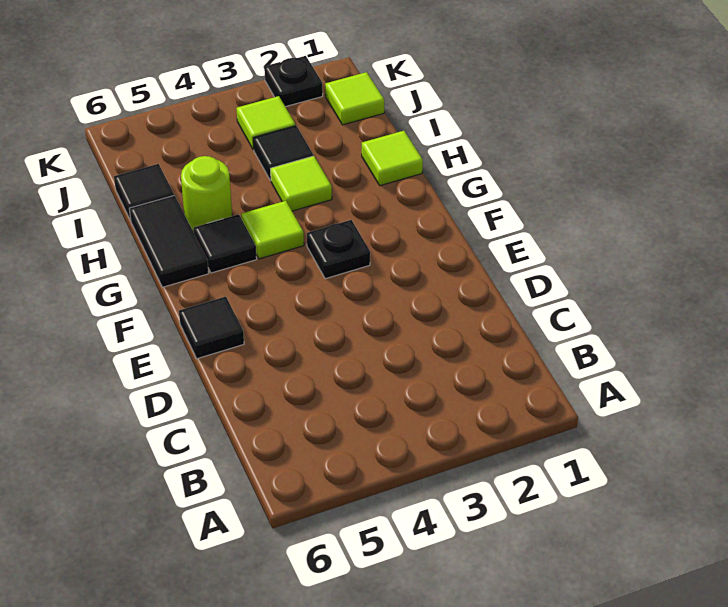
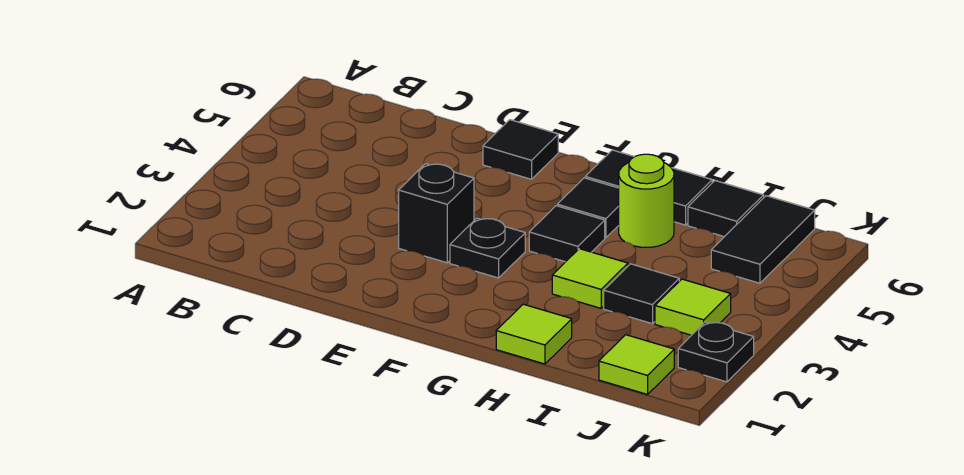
none -> black brick E3 level 1
lime tile G4 level 1 -> black tile G4 level 1
none -> black tile J5:J6 level 1

